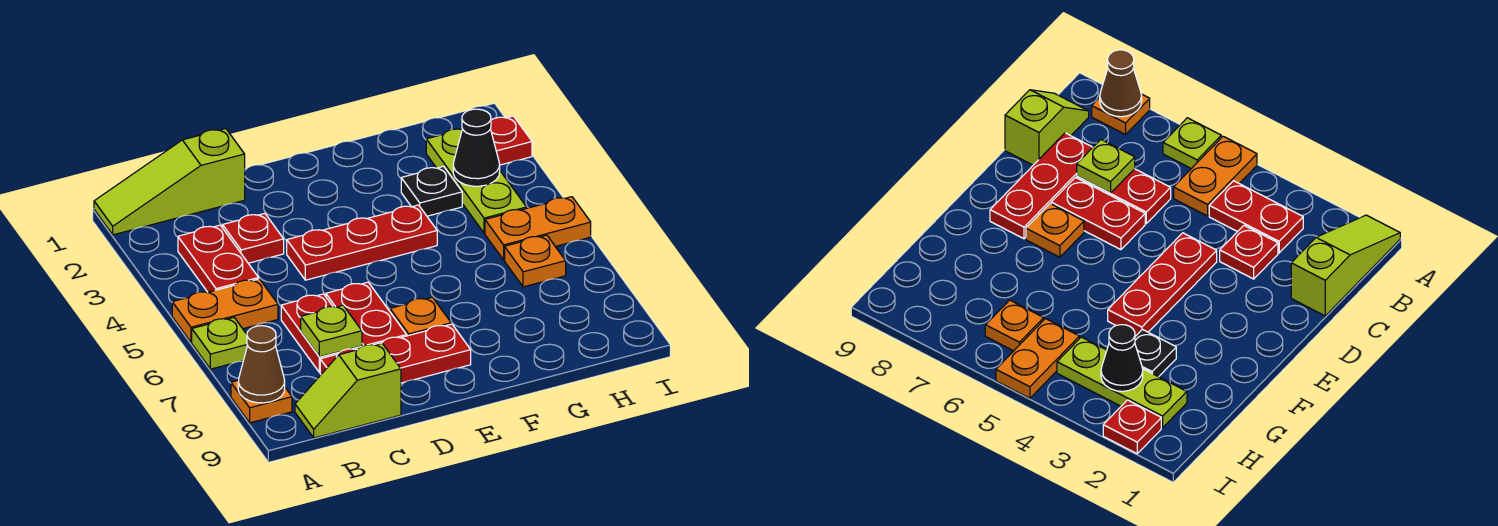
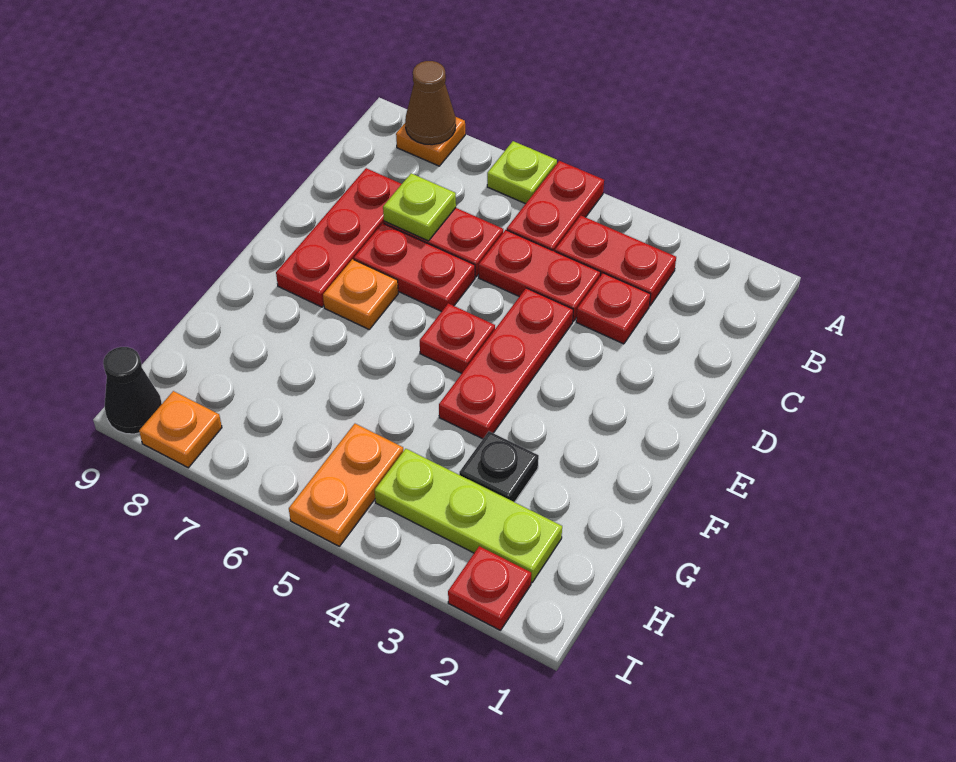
lime slope A1:C1 level 1 top C -> none
orange plate A5:B5 level 1 -> red plate A5:B5 level 1
lime slope B9:C9 level 1 top C -> none
none -> red plate C4:C5 level 1
none -> red plate E5 level 1
black cone H3 level 2 -> black cone I9 level 1
orange plate H6 level 1 -> orange plate I8 level 1

